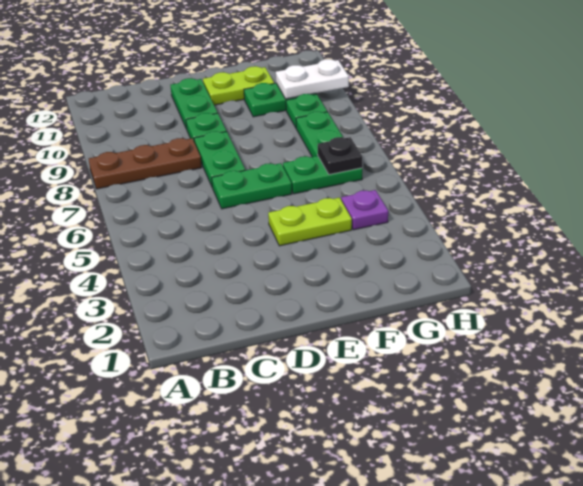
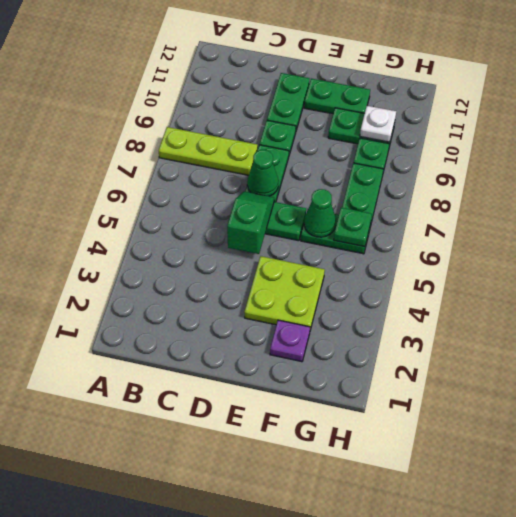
brown plate A8:C8 level 1 -> lime plate A8:C8 level 1
none -> green slope D5:D6 level 2 top 5
none -> green cone D7 level 2
lime plate E4:F4 level 1 -> lime plate E3:F4 level 1
lime plate E11:F11 level 1 -> green plate E11:F11 level 1
none -> green cone F6 level 2
purple plate G4 level 1 -> purple plate F2 level 1
black plate G6 level 2 -> green plate G6 level 2
white plate G10:H10 level 2 -> white plate G10 level 2

